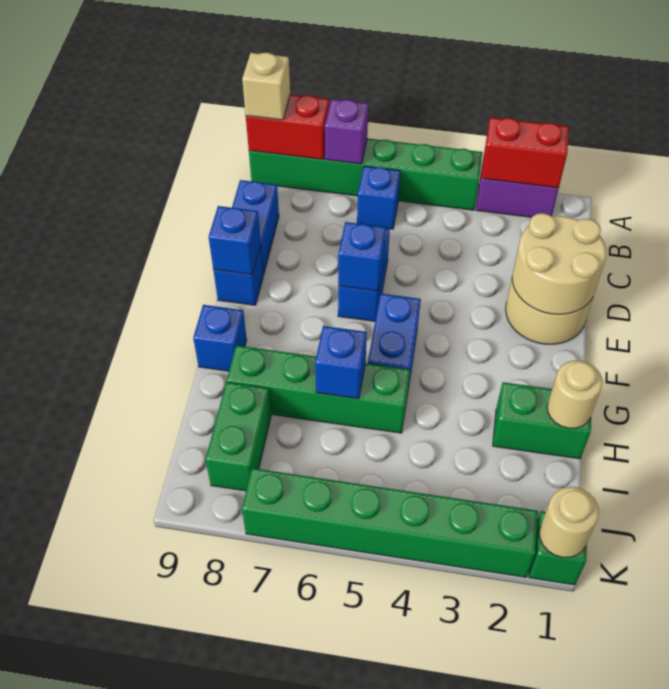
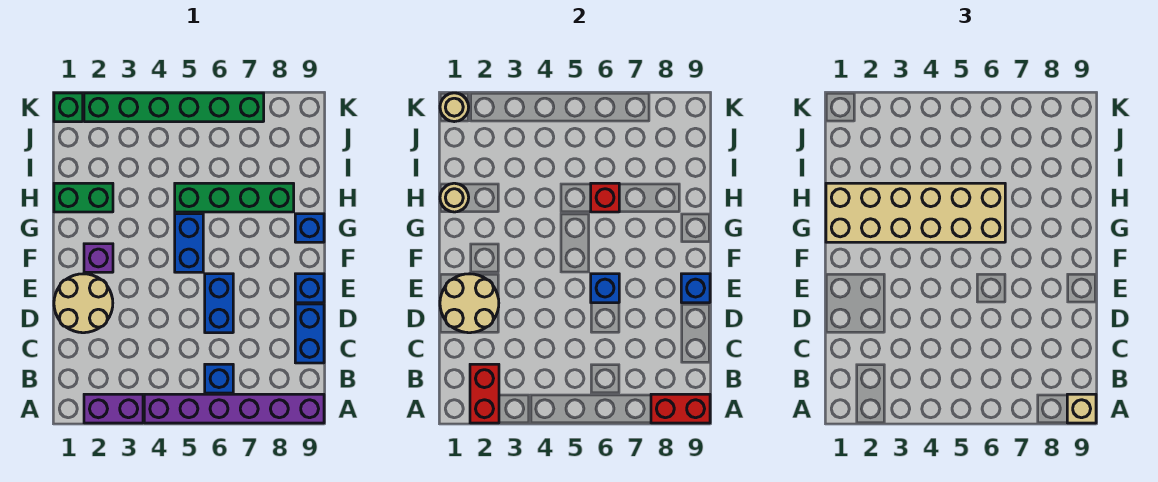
red brick A2:A3 level 2 -> red brick A2:B2 level 2
green brick A4:A9 level 1 -> purple brick A4:A9 level 1
purple brick A7 level 2 -> purple brick F2 level 1
none -> tan brick G1:H6 level 3
blue brick H6 level 2 -> red brick H6 level 2
green brick I8:J8 level 1 -> none

